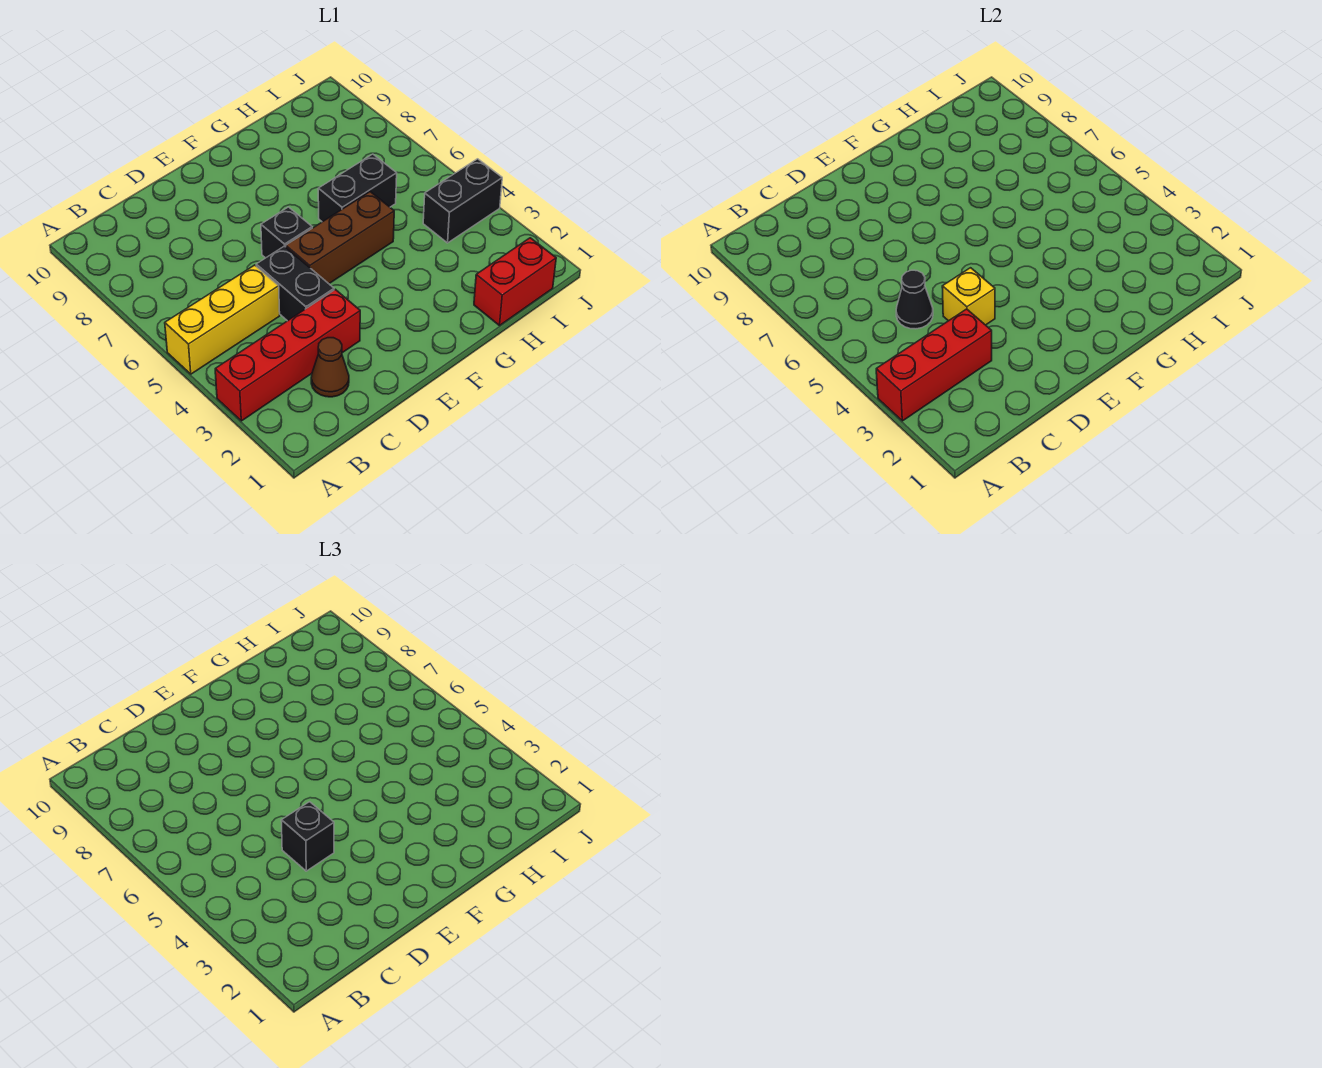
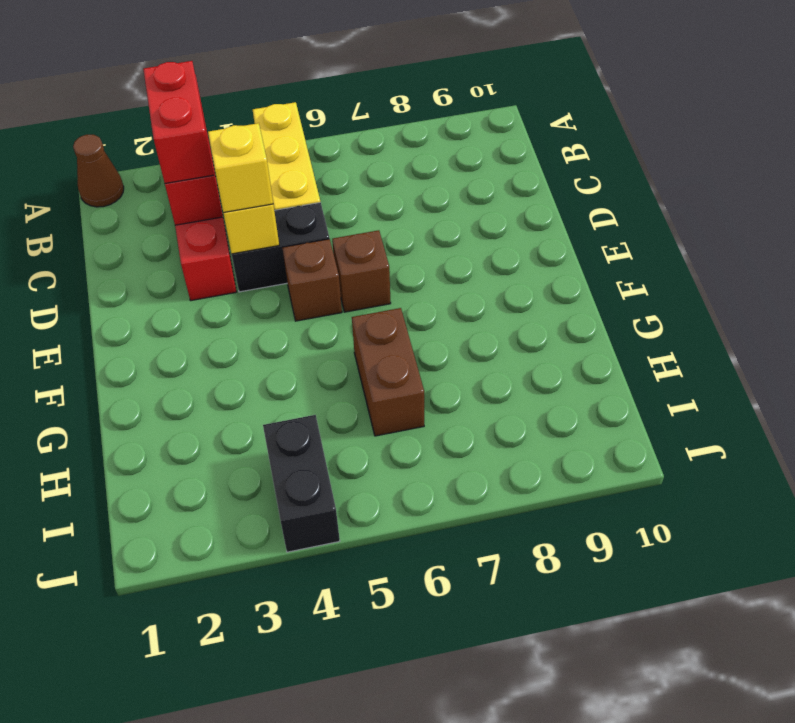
brown cone C2 level 1 -> brown cone A1 level 1
black cone C5 level 2 -> none
black brick D4 level 3 -> yellow brick D4 level 3
brown brick E5:G5 level 1 -> brown brick E5 level 1
black brick E6 level 1 -> brown brick E6 level 1
black brick G6:H6 level 1 -> brown brick G6:H6 level 1
red brick H1:I1 level 1 -> red brick B3:C3 level 3

